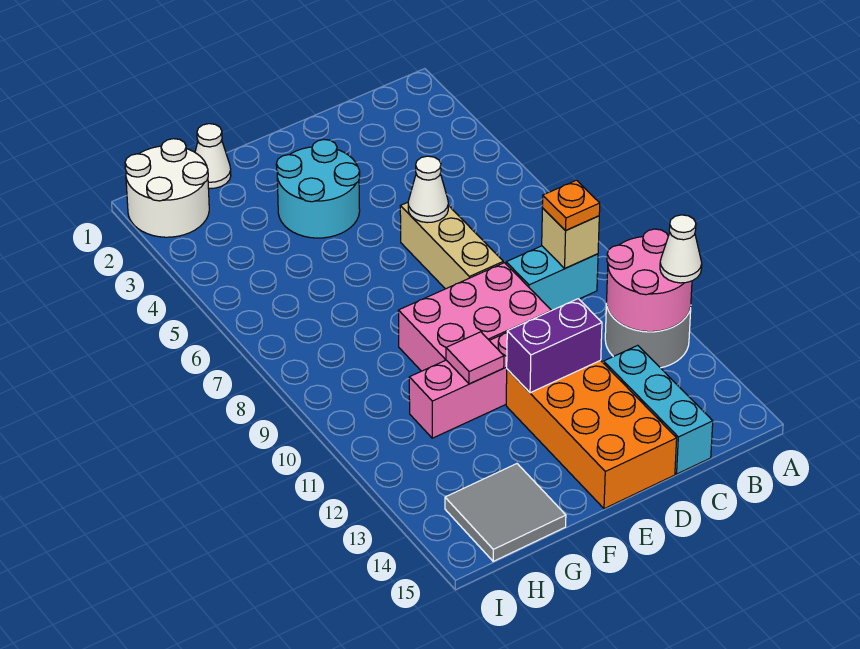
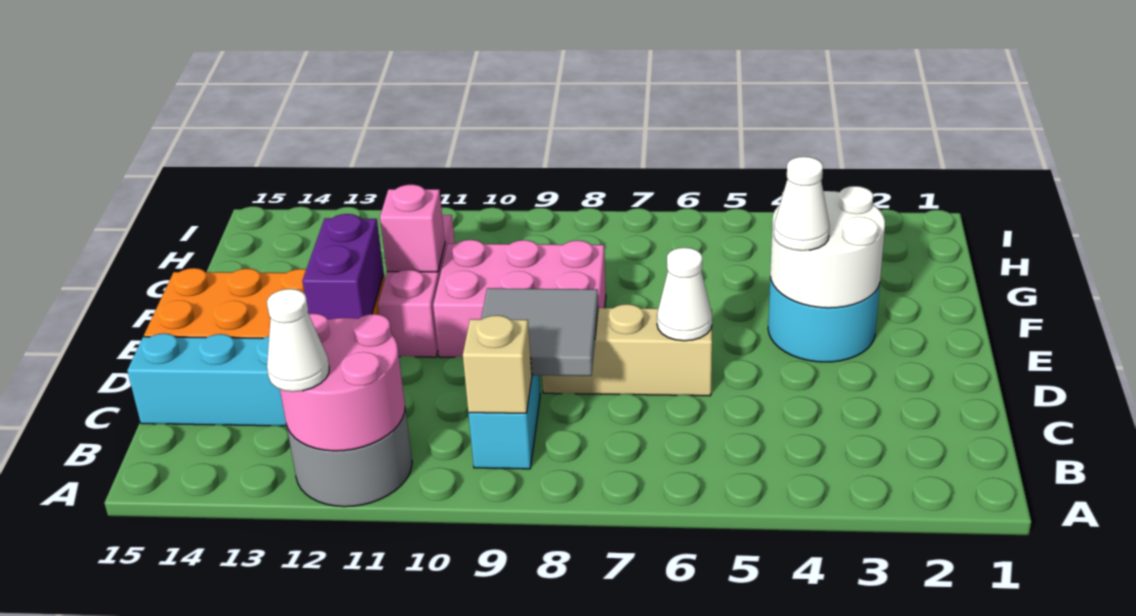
orange plate B9 level 3 -> none
pink brick D9:F10 level 1 -> pink brick E8:F10 level 1
pink tile F11 level 2 -> pink brick F11 level 2
white cone G1 level 1 -> white cone E4 level 3
grey tile G14:H15 level 1 -> grey tile C8:D9 level 2
white round brick H1:I2 level 1 -> white round brick E3:F4 level 2

